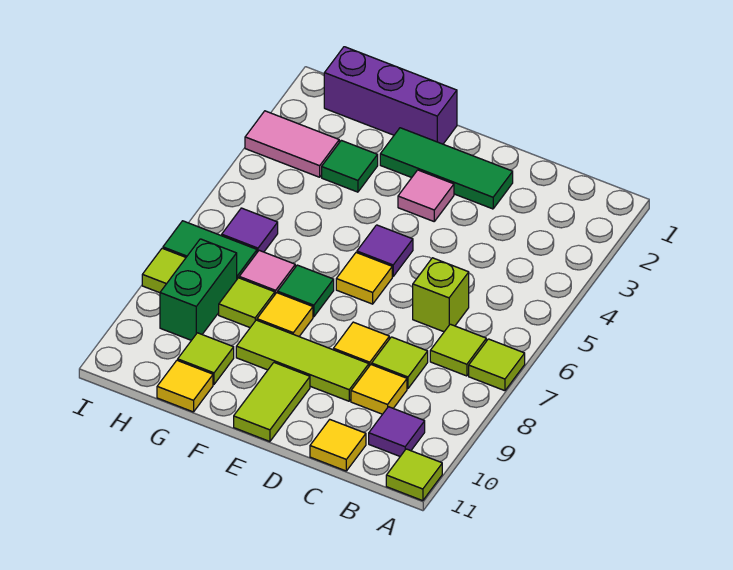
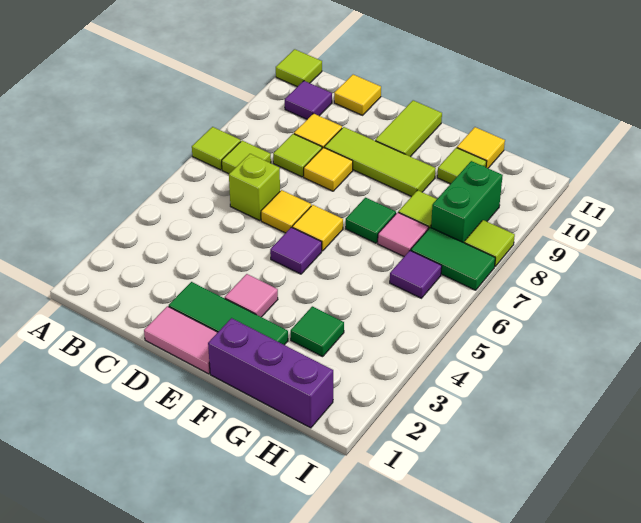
yellow tile F8 level 1 -> yellow tile D6 level 1
pink tile H3:I3 level 1 -> pink tile D1:E1 level 1

